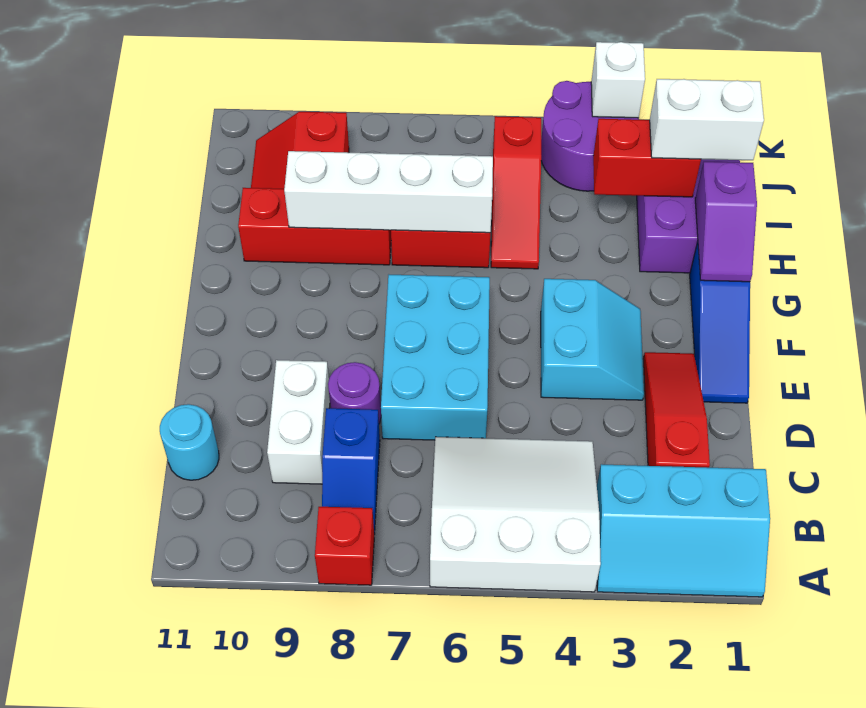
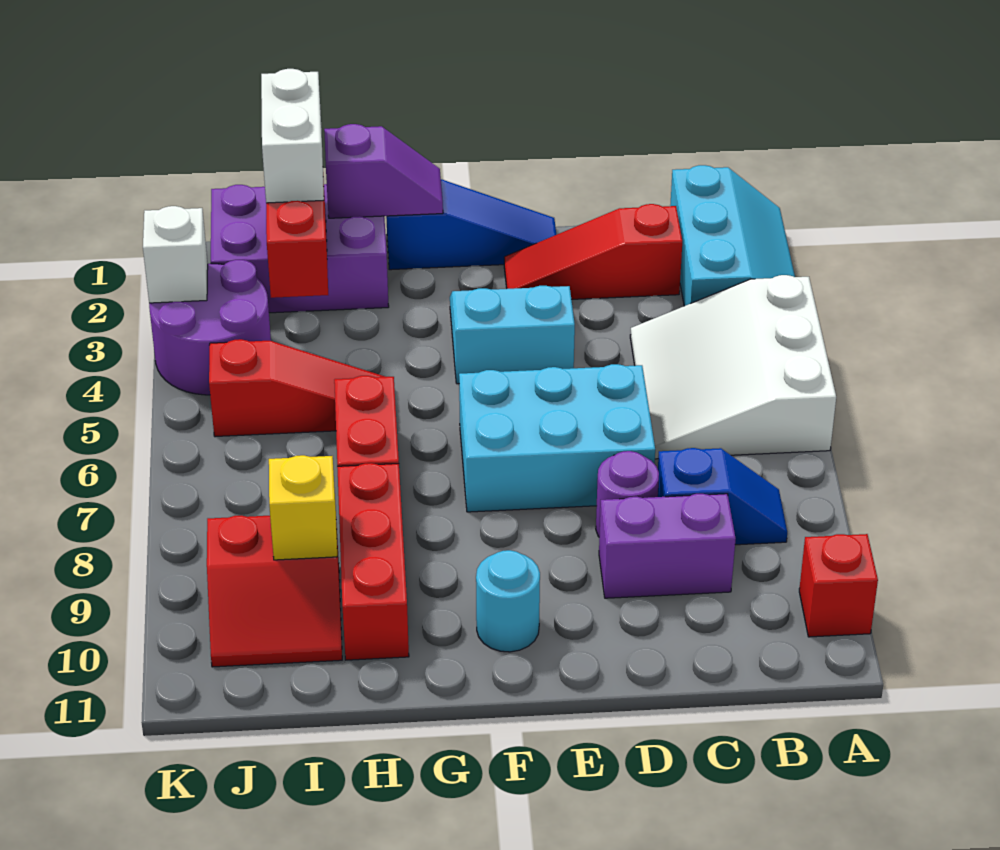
red brick A8 level 1 -> red brick A10 level 1
white brick C9:D9 level 1 -> purple brick C9:D9 level 1
cyan round brick C11 level 1 -> cyan round brick F10 level 1
white brick H6:H9 level 2 -> none
none -> yellow brick I9 level 2

